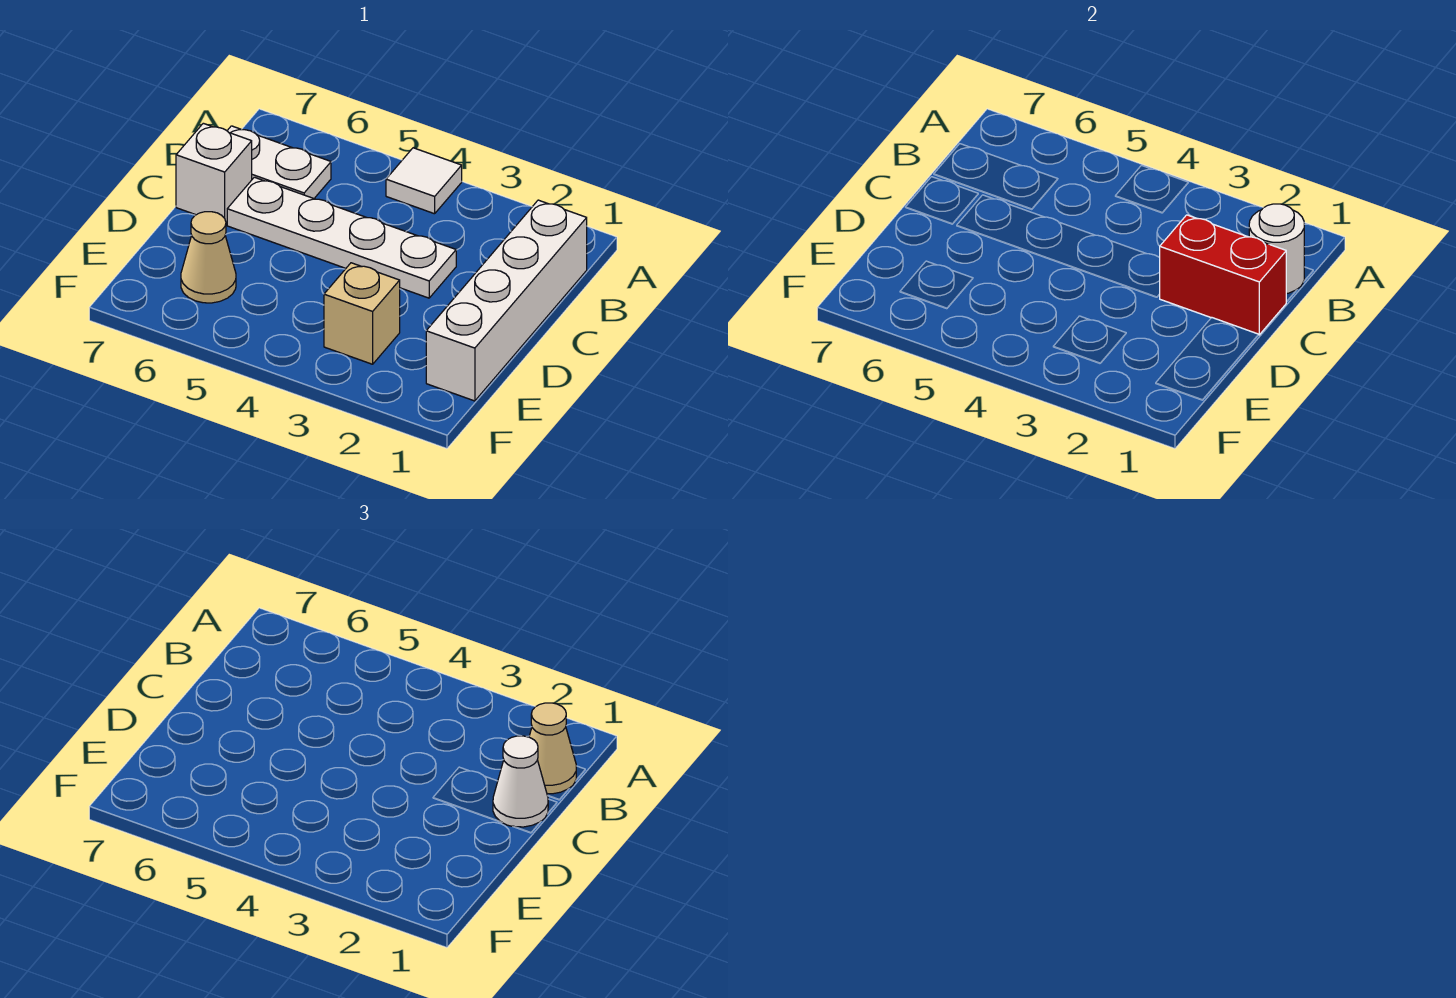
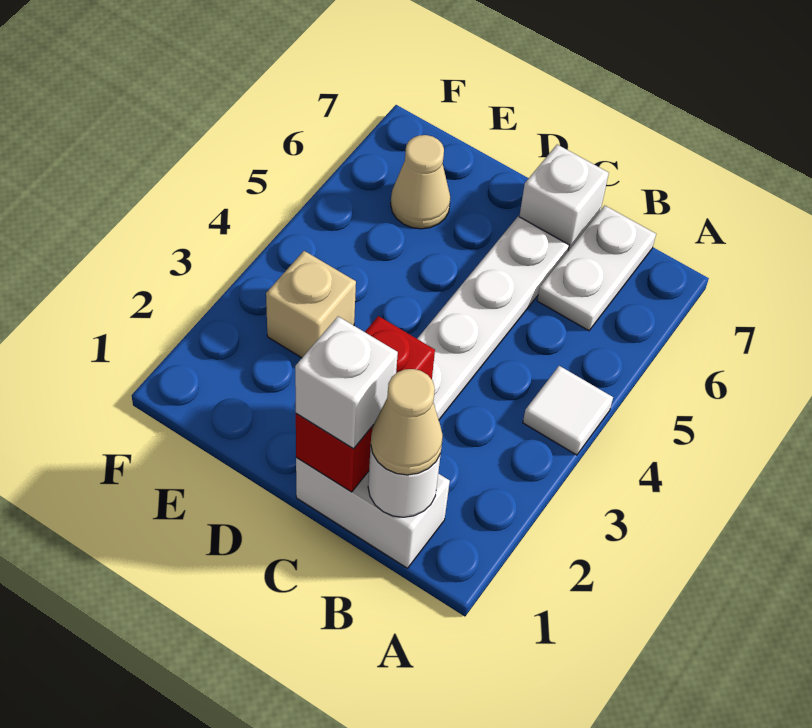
white brick B1:E1 level 1 -> white brick B1:C1 level 1
white cone C1 level 3 -> white brick C1 level 3

